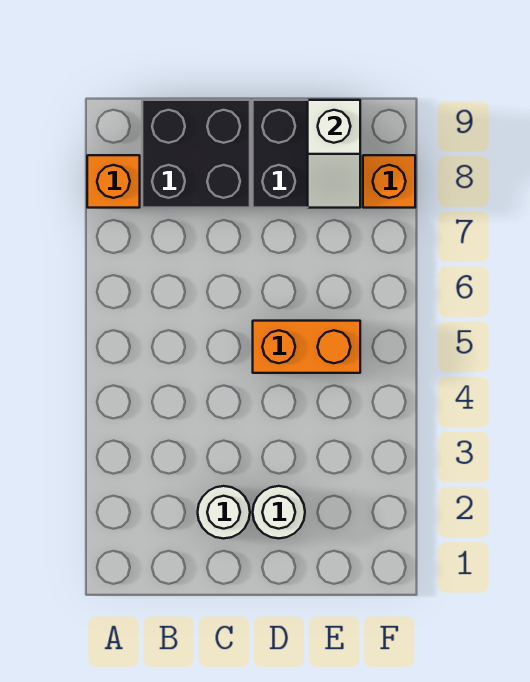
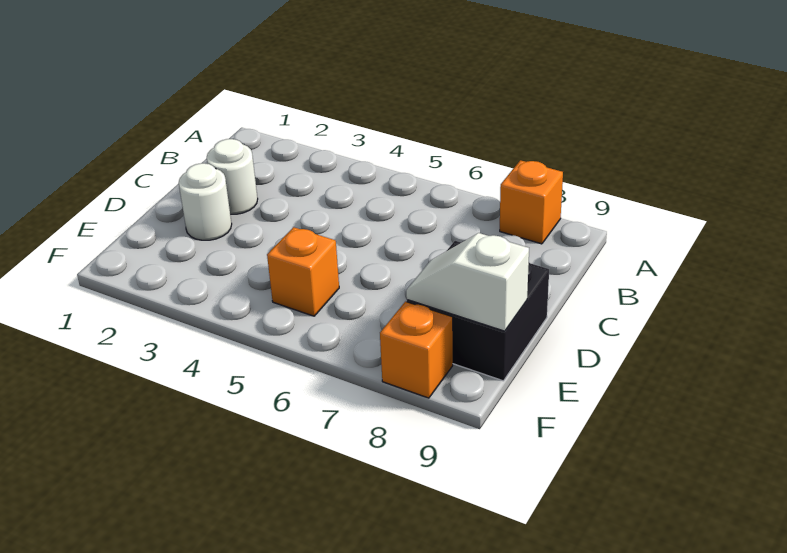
black brick B8:C9 level 1 -> none
orange brick D5:E5 level 1 -> orange brick E5 level 1

